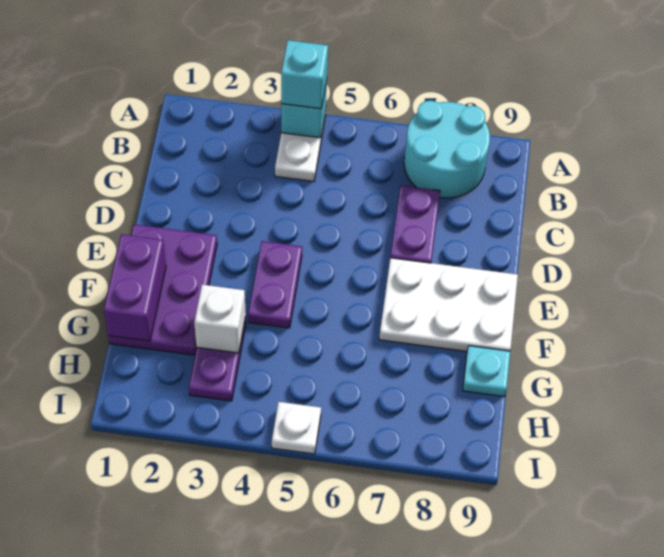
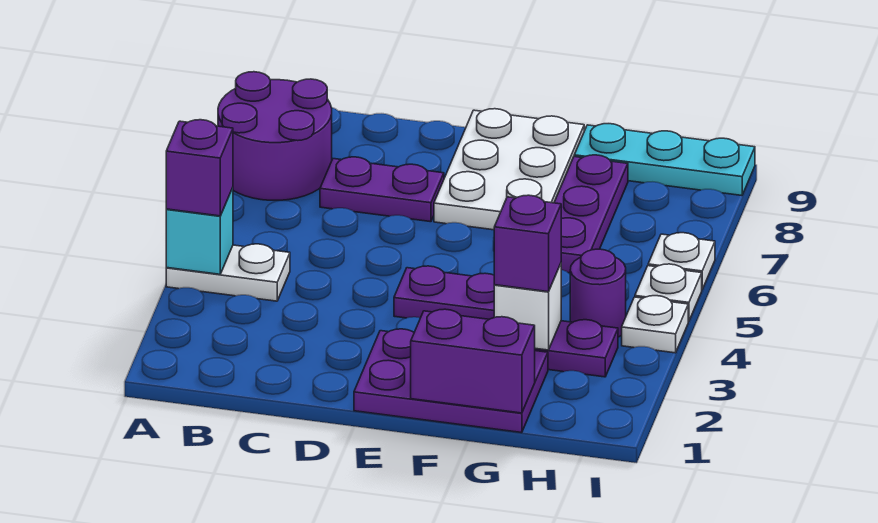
cyan brick A4 level 3 -> purple brick A4 level 3
cyan round brick A7:B8 level 1 -> purple round brick A7:B8 level 1
none -> purple brick G3 level 3
none -> purple plate G6:G8 level 1
cyan plate G9 level 1 -> cyan plate G9:I9 level 1
none -> purple round brick H4 level 1
none -> white plate I4 level 1
none -> white plate I6 level 1

